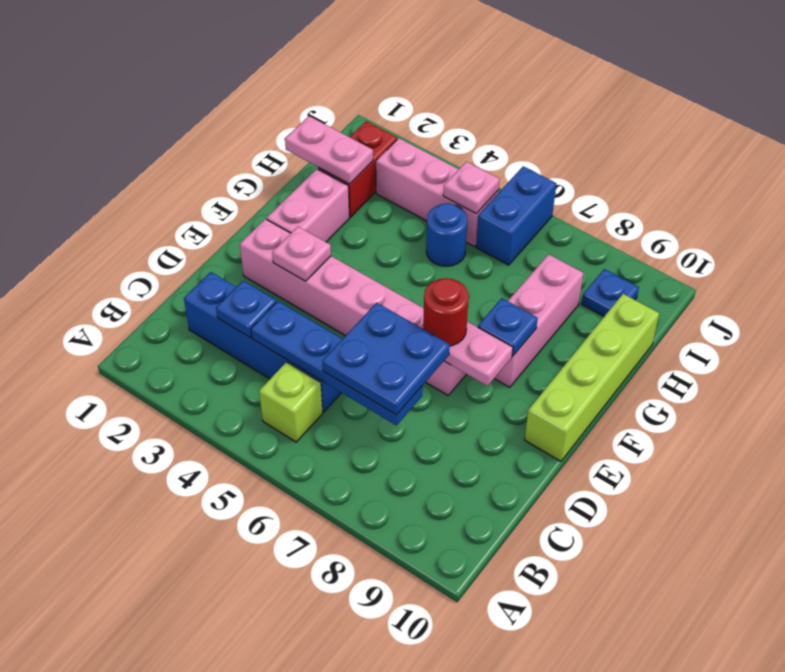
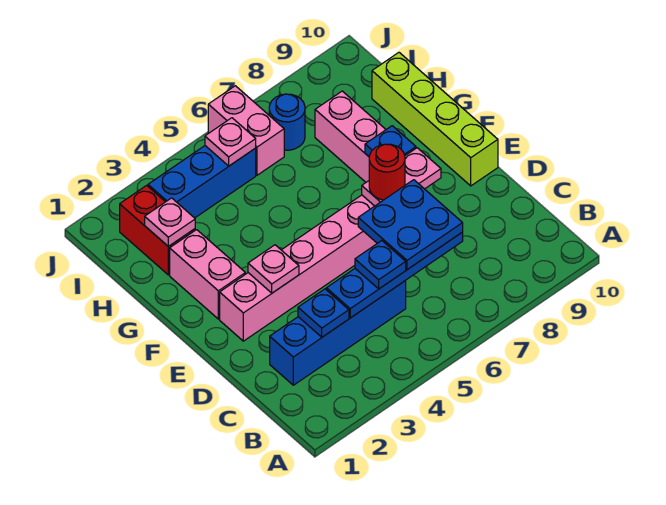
lime brick B5 level 1 -> none
pink plate H1:H2 level 2 -> pink plate H2 level 2
blue round brick H5 level 1 -> blue round brick I7 level 1
pink brick I3:I5 level 1 -> blue brick I3:I5 level 1
blue brick I6:J6 level 1 -> pink brick I6:J6 level 1
blue plate I9 level 1 -> blue plate C5 level 3

